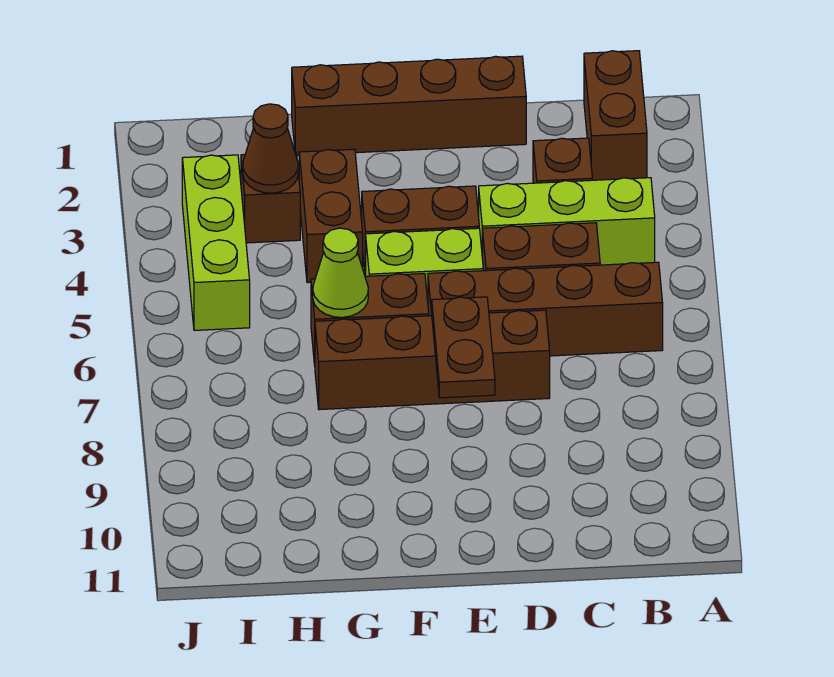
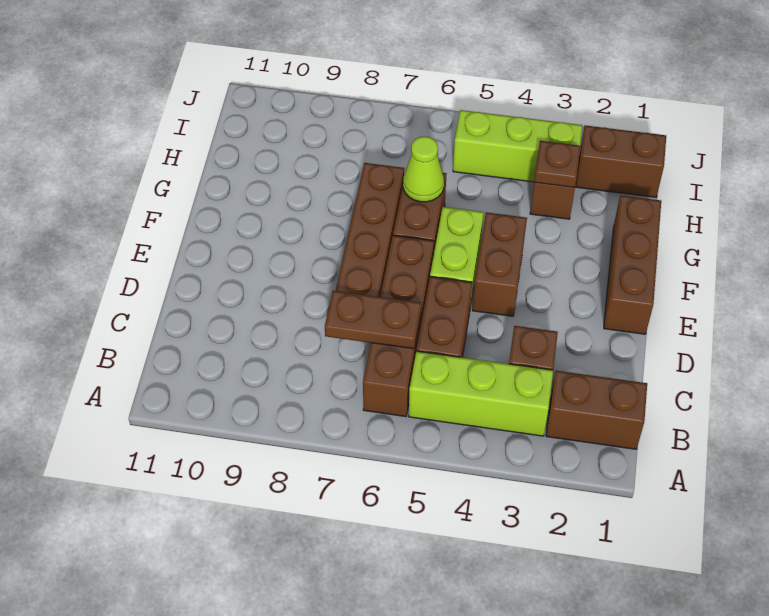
lime brick B4:D4 level 1 -> lime brick B3:B5 level 1
brown brick D1:G1 level 1 -> brown brick E1:G1 level 1
brown plate E7:E8 level 2 -> brown plate C6:C7 level 2
brown brick G3:G4 level 1 -> brown brick I1:I2 level 1
brown cone H3 level 2 -> brown plate H3 level 2

